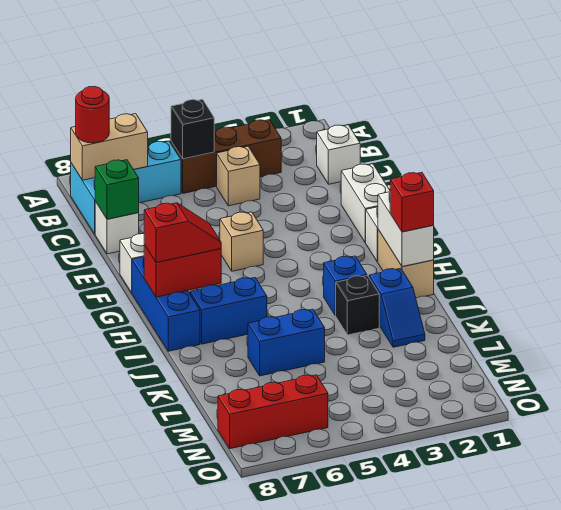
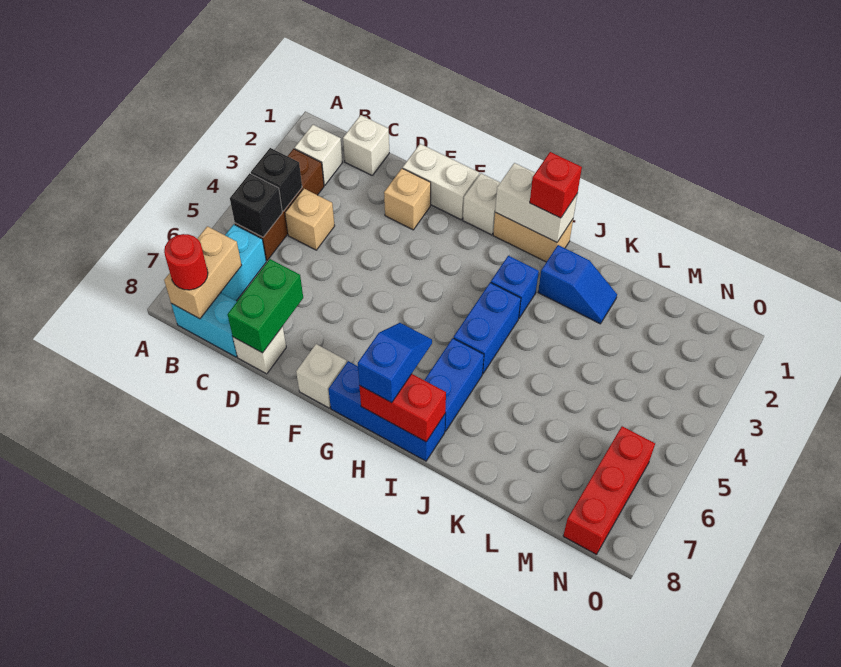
none -> white brick B2 level 1
green brick D8 level 2 -> green brick D7:D8 level 2
tan brick F5 level 1 -> tan brick E2 level 1
red brick H7:H8 level 2 -> red brick H8:I8 level 2
red slope H7:H8 level 3 top 8 -> blue slope H7:H8 level 3 top 8
black brick J3 level 1 -> black brick B4 level 2
blue brick K5:K6 level 1 -> blue brick I4:I5 level 1

